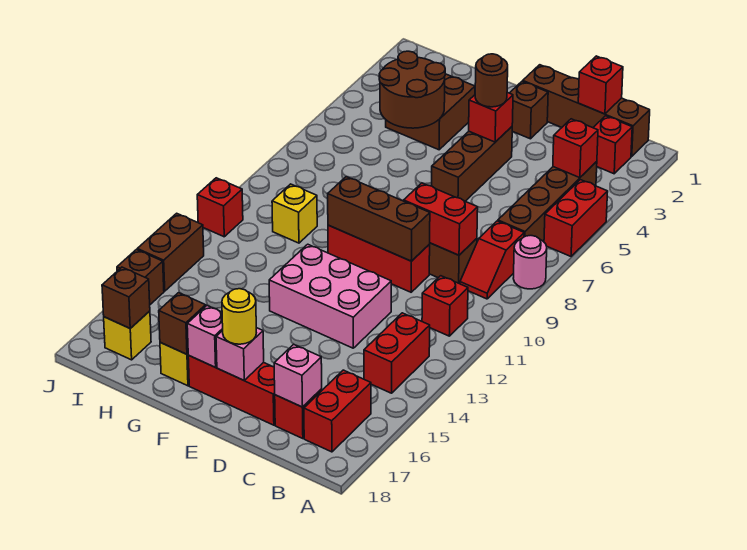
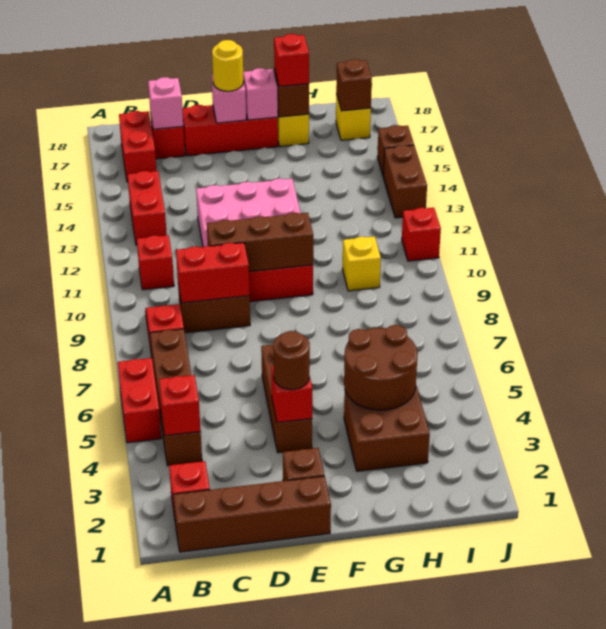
pink round brick A8 level 1 -> none
red brick C1 level 2 -> red brick G17 level 3

